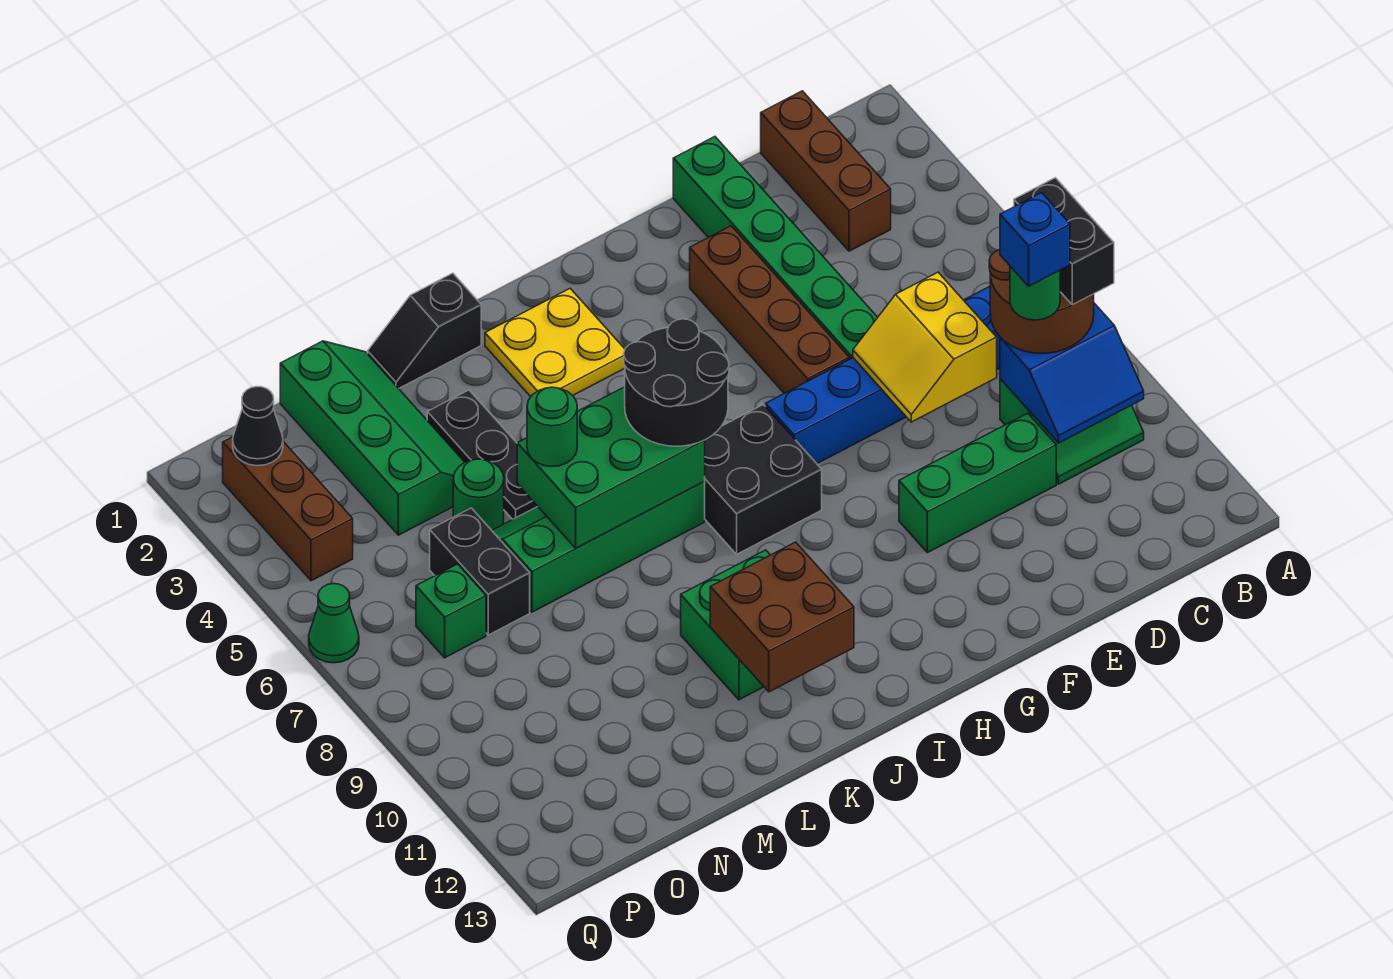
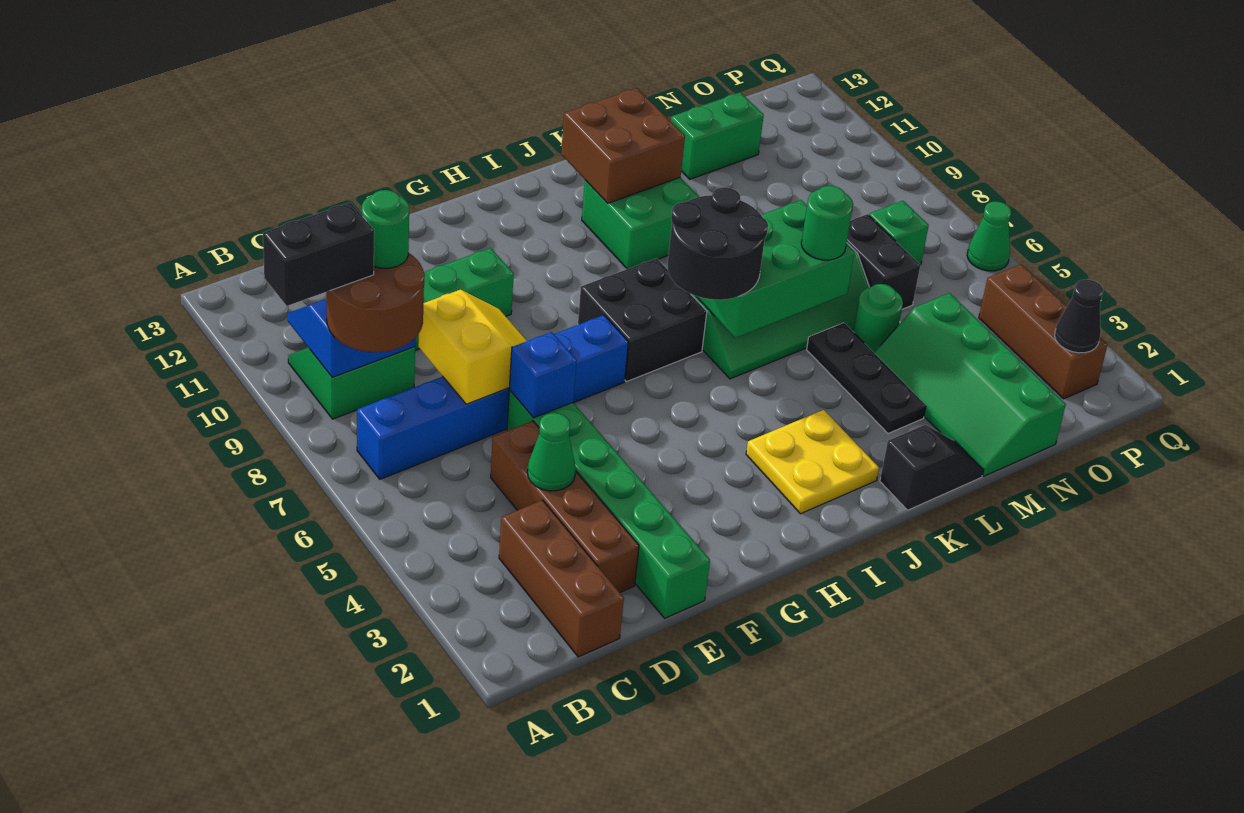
black brick B8:B9 level 4 -> black brick A9:B9 level 4
blue brick C9 level 5 -> blue brick E6 level 2
none -> green cone D4 level 2
brown brick F3:F6 level 1 -> brown brick D2:D5 level 1
none -> green brick M12:N12 level 1

